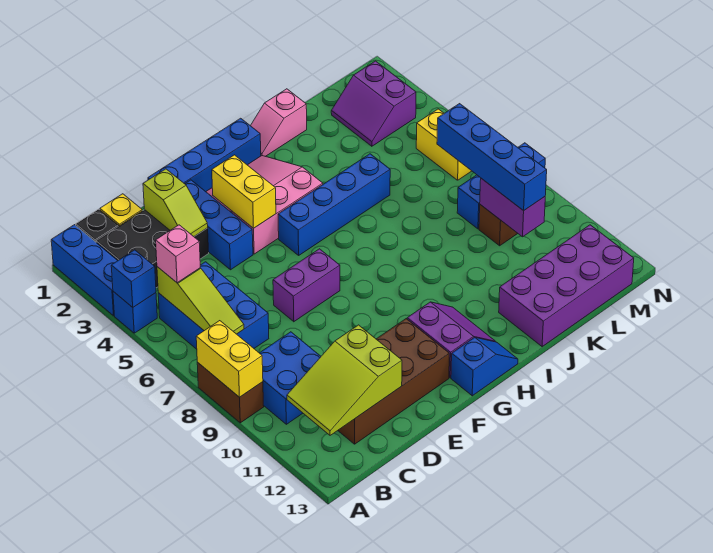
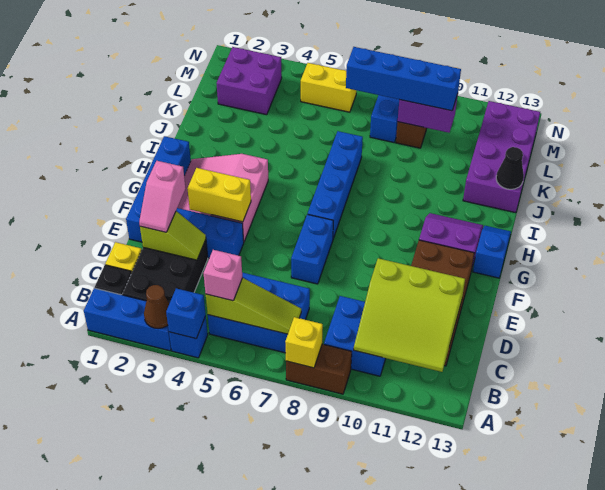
none -> brown cone A3 level 2
yellow brick A8:A9 level 2 -> yellow brick A8 level 2
lime slope B11:D12 level 2 top D -> lime slope B10:D12 level 2 top D
purple brick E7:F7 level 1 -> blue brick E7:F7 level 1
blue brick G5:J5 level 1 -> blue brick G7:J7 level 1
pink slope I1:J1 level 1 top J -> pink slope D2:E2 level 3 top E
none -> black cone J13 level 2
purple slope L2:M3 level 1 top M -> purple brick L2:M3 level 1

